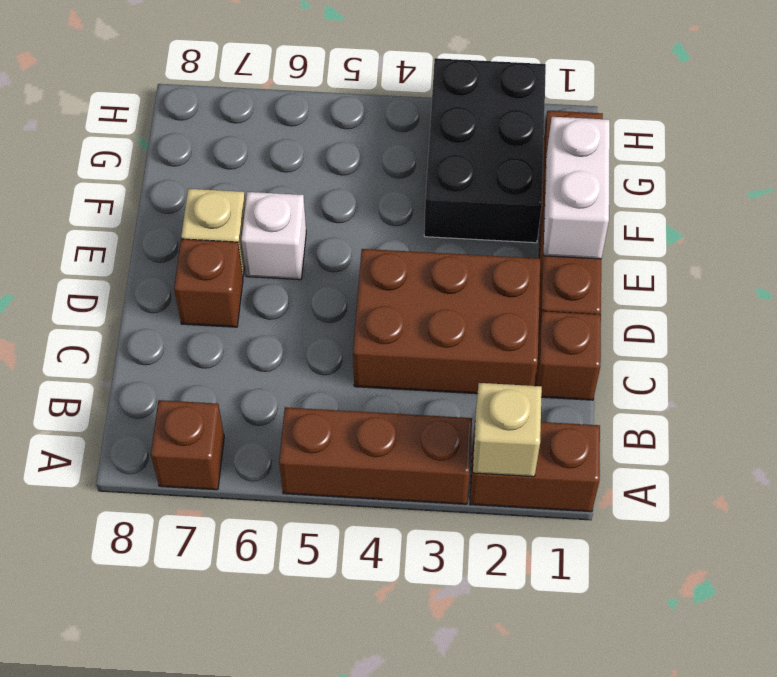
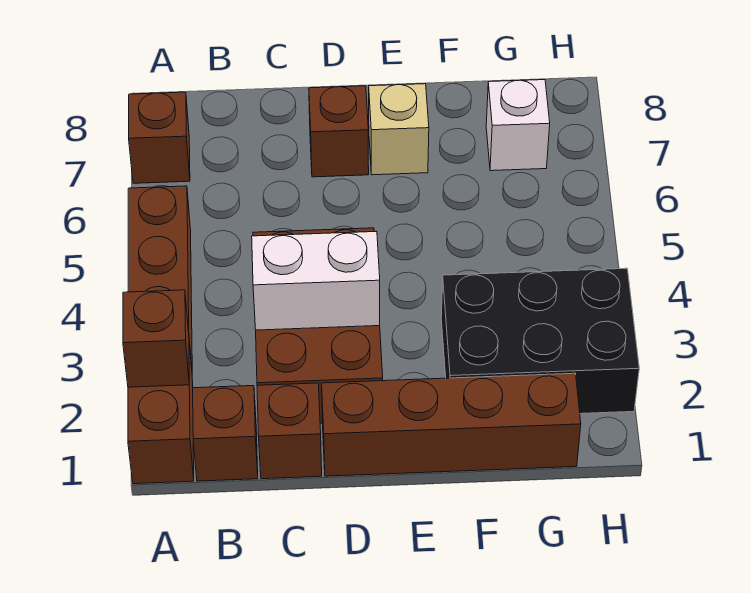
tan brick A2 level 2 -> brown brick A2 level 2
none -> brown brick B1 level 1
white brick E1:F1 level 2 -> white brick C3:D3 level 2
white brick E6 level 1 -> white brick G7 level 1

